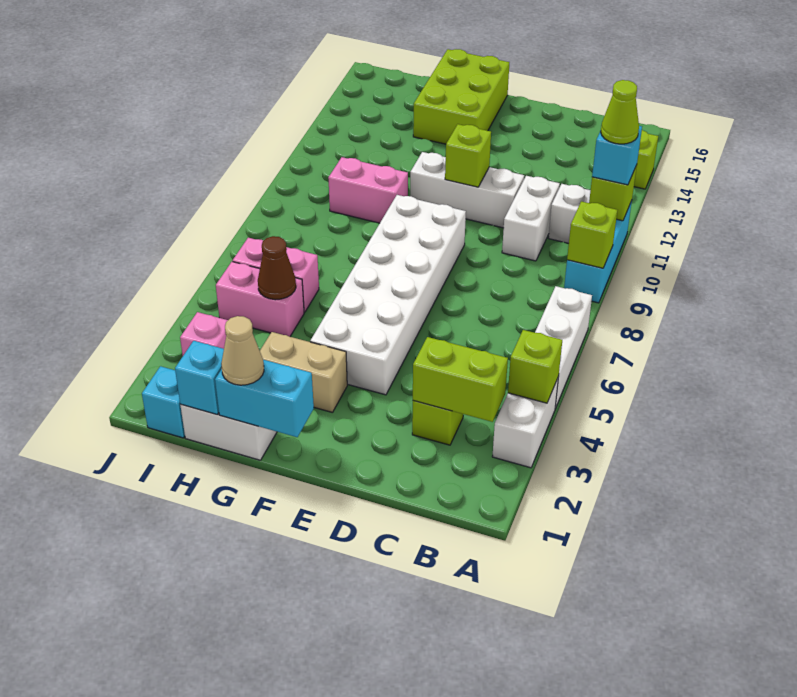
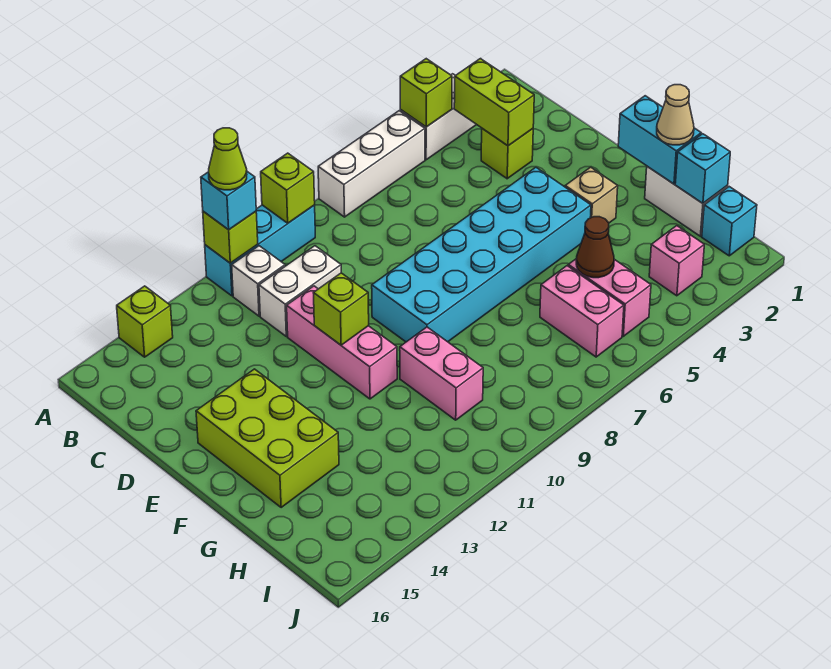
white brick D11:F11 level 1 -> pink brick D11:F11 level 1
white brick E4:F9 level 1 -> cyan brick E4:F9 level 1
tan brick F3:G3 level 1 -> tan brick F3 level 1
lime brick F14:G16 level 1 -> lime brick E14:G15 level 1

